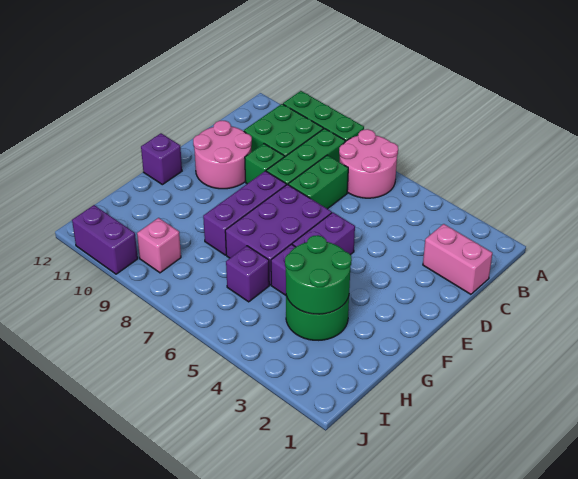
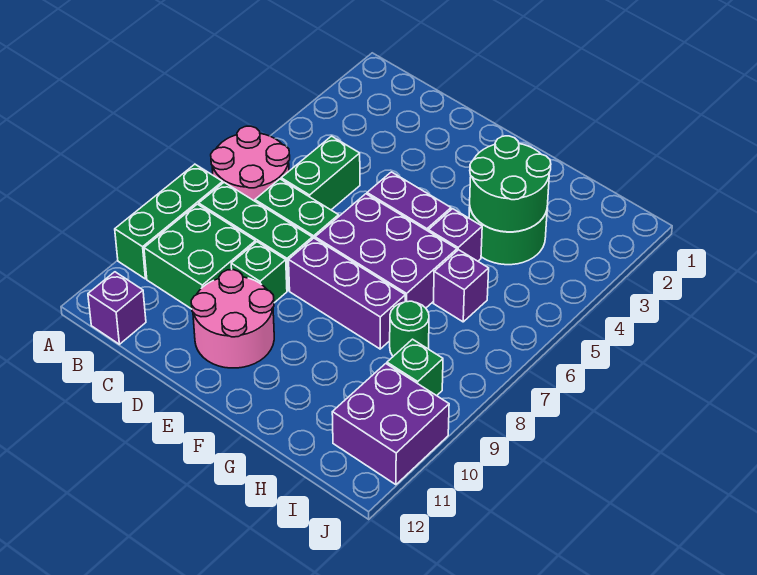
pink brick C1:C2 level 1 -> none
none -> green brick C5:C6 level 1
purple brick F12 level 1 -> purple brick B12 level 1
none -> green round brick H8 level 1
pink brick I9 level 1 -> green brick I9 level 1
purple brick J10:J11 level 1 -> purple brick I10:J11 level 1

